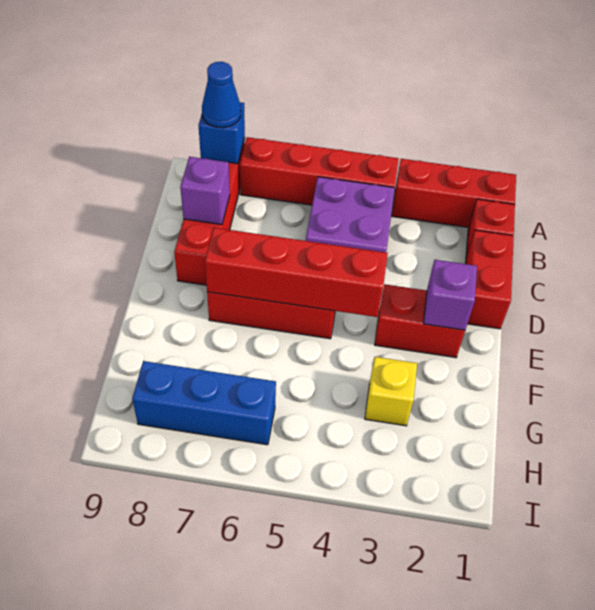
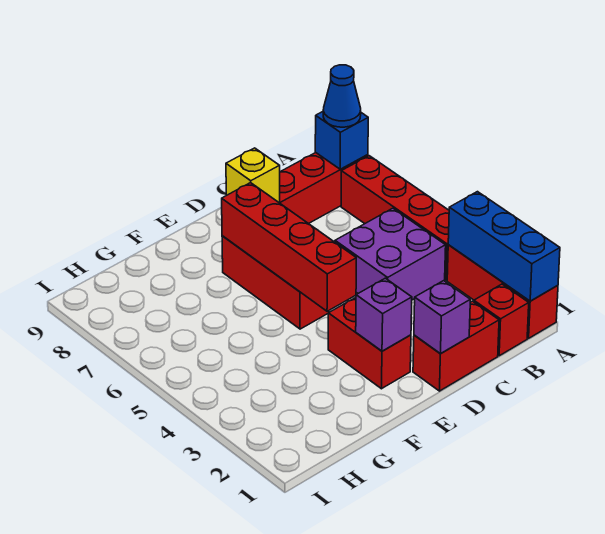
purple brick C8 level 2 -> purple brick D1 level 2
yellow brick G3 level 1 -> yellow brick D8 level 2
blue brick H6:H8 level 1 -> blue brick A1:A3 level 2

